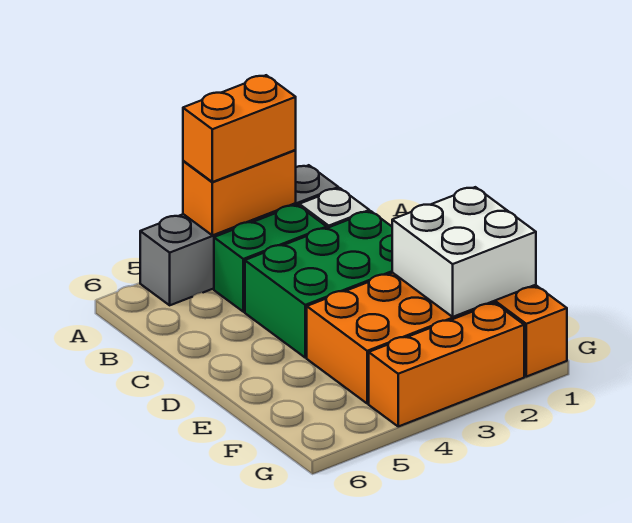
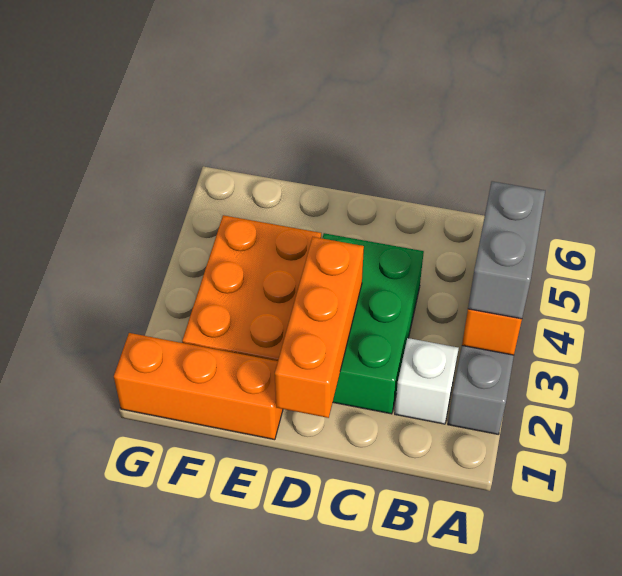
orange brick A3:A4 level 3 -> grey brick A3:A4 level 3
green brick B3:B4 level 1 -> none
white brick E1:F2 level 2 -> none
orange brick G2:G4 level 1 -> orange brick D1:D3 level 2

